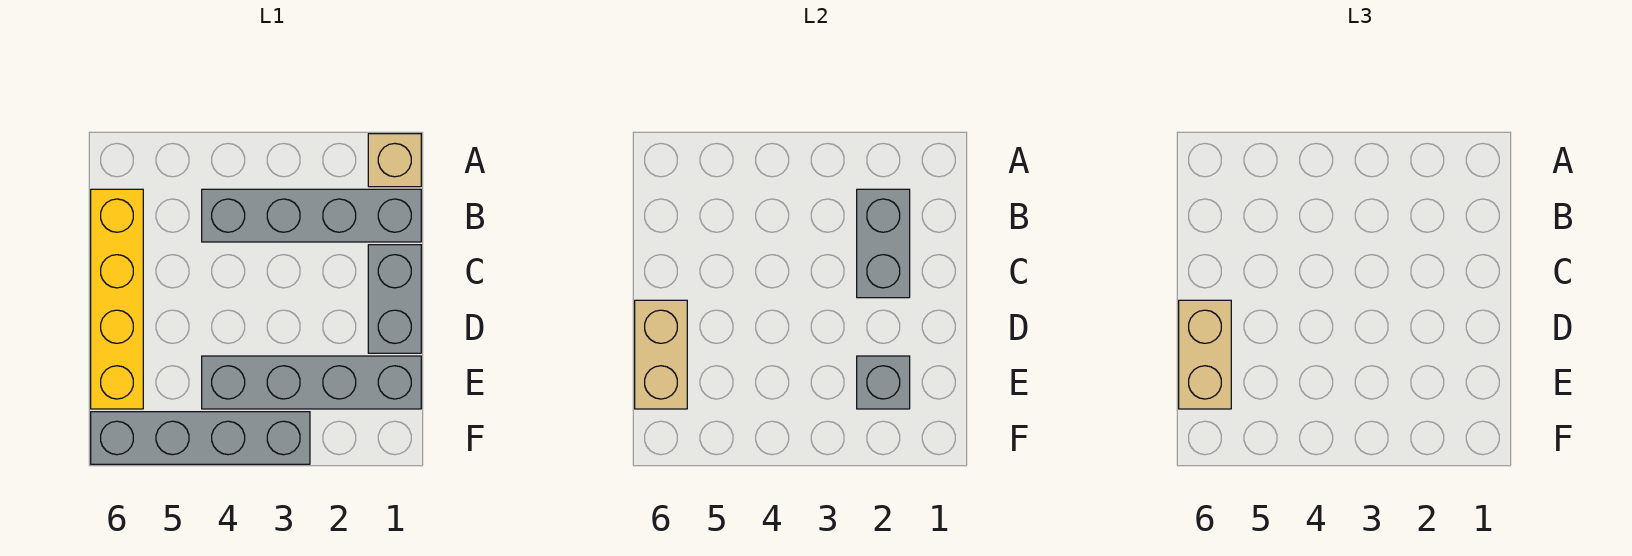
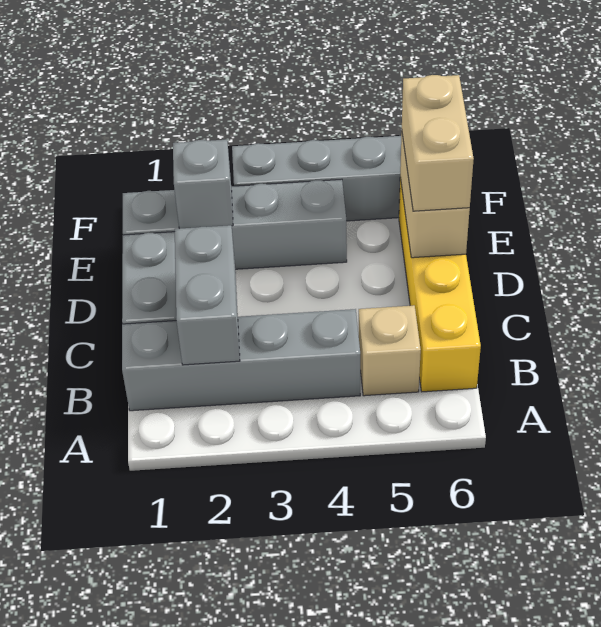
tan brick A1 level 1 -> tan brick B5 level 1

